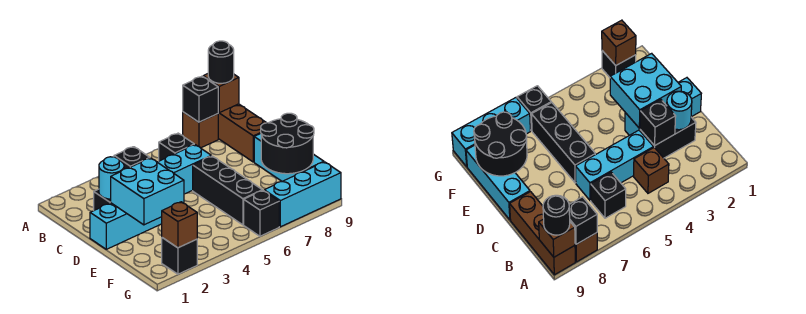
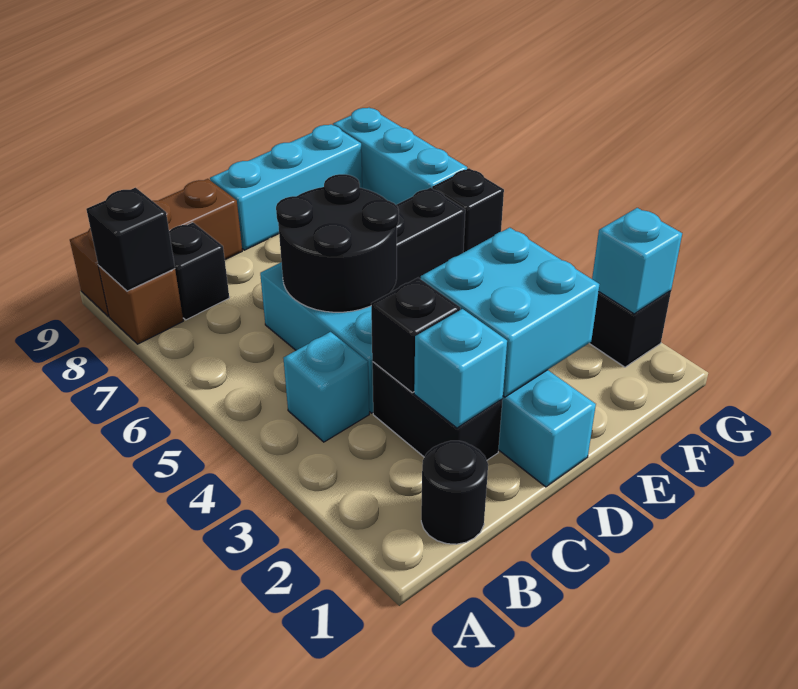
brown brick A9 level 2 -> none
black round brick A9 level 3 -> black round brick B1 level 1
brown brick B4 level 1 -> cyan brick B4 level 1
black brick B6 level 1 -> black brick B8 level 1
cyan round brick C2 level 2 -> cyan brick C2 level 2
black round brick E8:F9 level 2 -> black round brick C5:D6 level 2
brown brick G2 level 2 -> cyan brick G2 level 2

